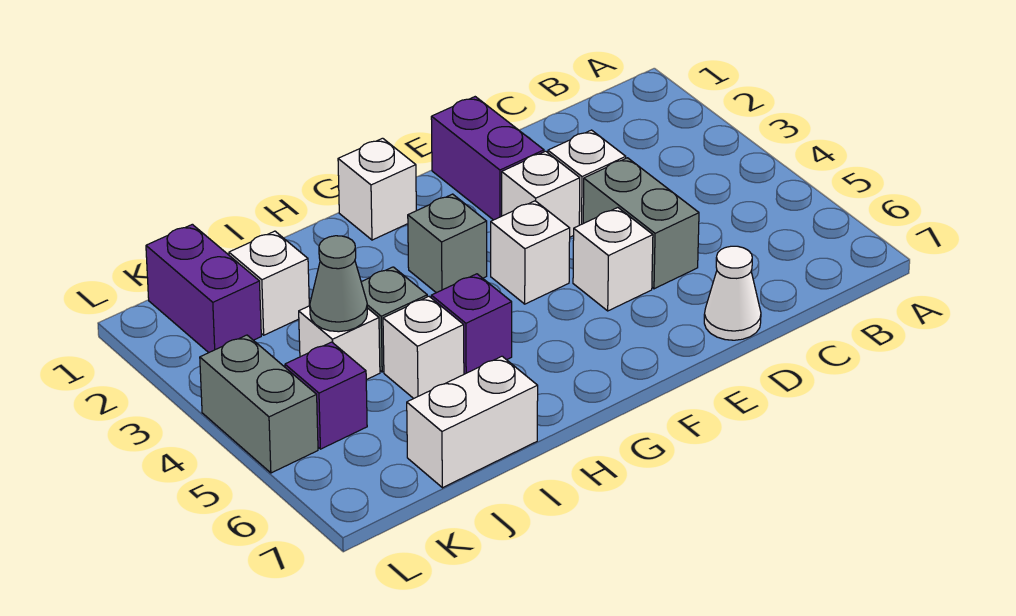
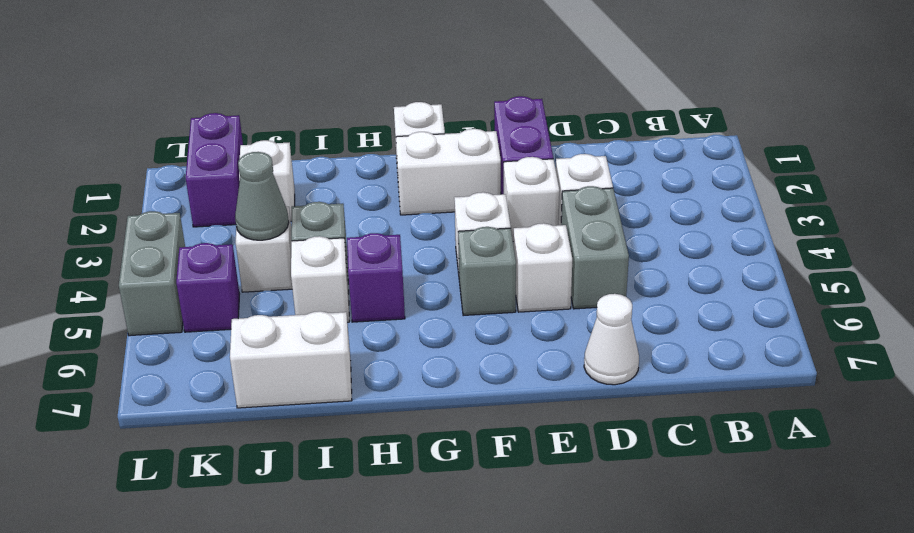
none -> white brick F2:G2 level 1
grey brick G3 level 1 -> grey brick F5 level 1

